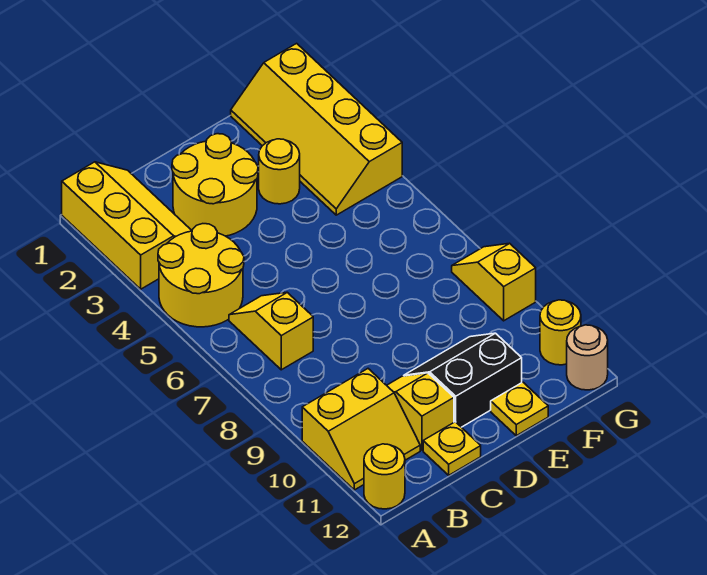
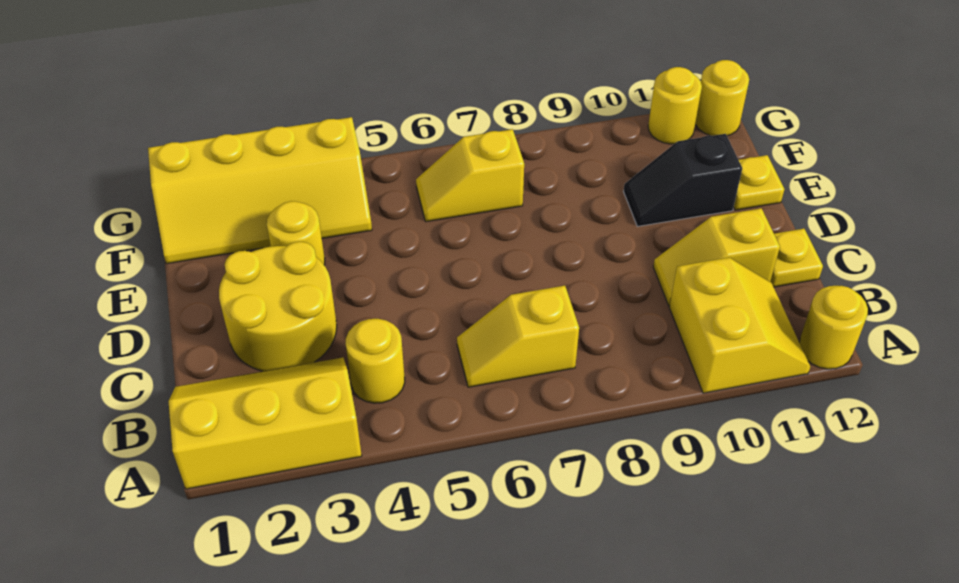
yellow round brick A4:B5 level 1 -> yellow round brick B4 level 1
black slope D10:E11 level 1 top 11 -> black slope E10:E11 level 1 top 11
yellow slope G8:G9 level 1 top 9 -> yellow slope F6:F7 level 1 top 7
tan round brick G12 level 1 -> yellow round brick G12 level 1

